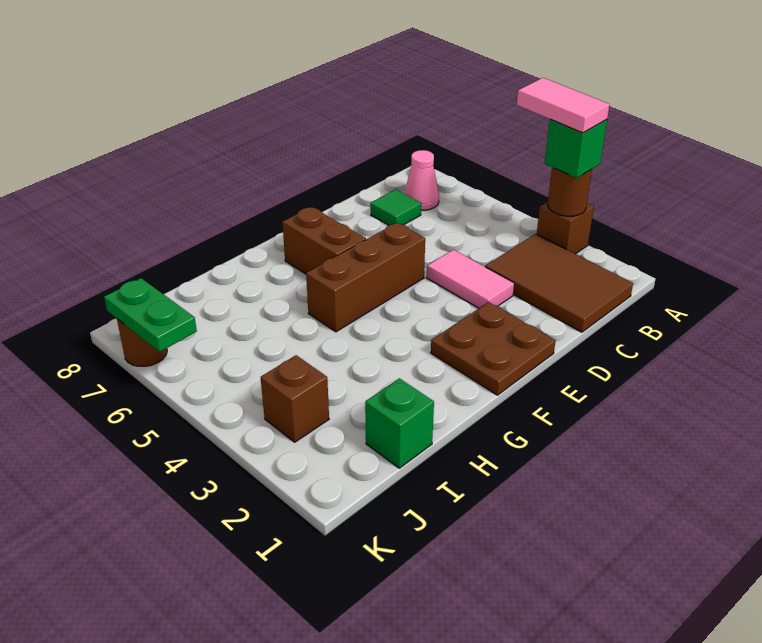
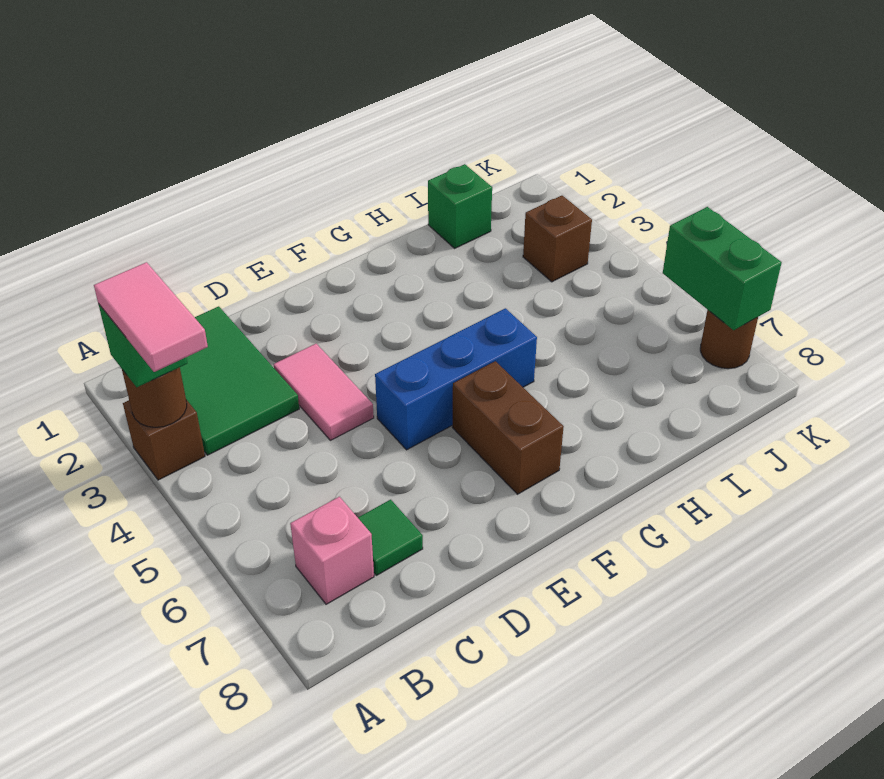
brown tile B1:C3 level 1 -> green tile B1:C3 level 1
pink cone B7 level 1 -> pink brick B7 level 1
brown plate E1:F2 level 1 -> none
brown brick E5:G5 level 1 -> blue brick E5:G5 level 1
green plate K6:K7 level 2 -> green brick K6:K7 level 2

